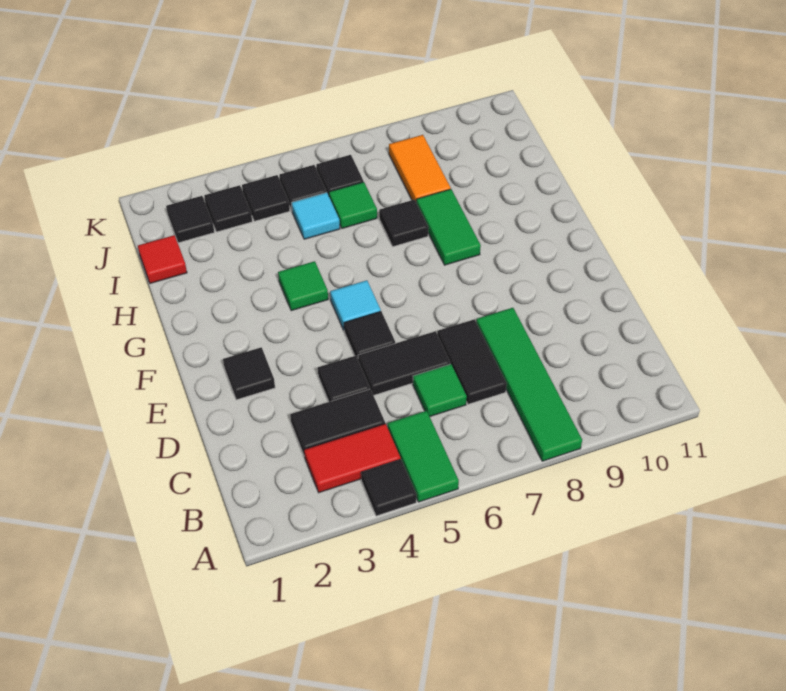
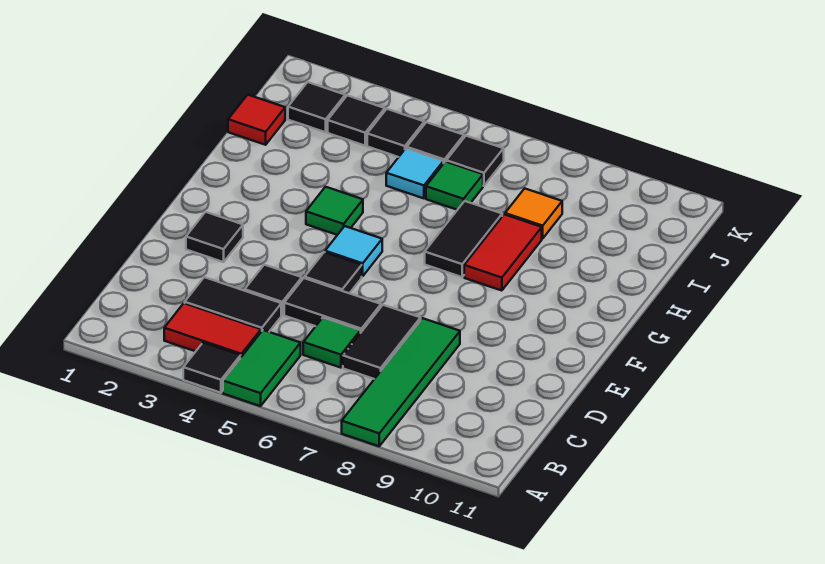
green tile G8:H8 level 1 -> red tile G8:H8 level 1
black tile H7 level 1 -> black tile G7:H7 level 1
orange tile I8:J8 level 1 -> orange tile I8 level 1

